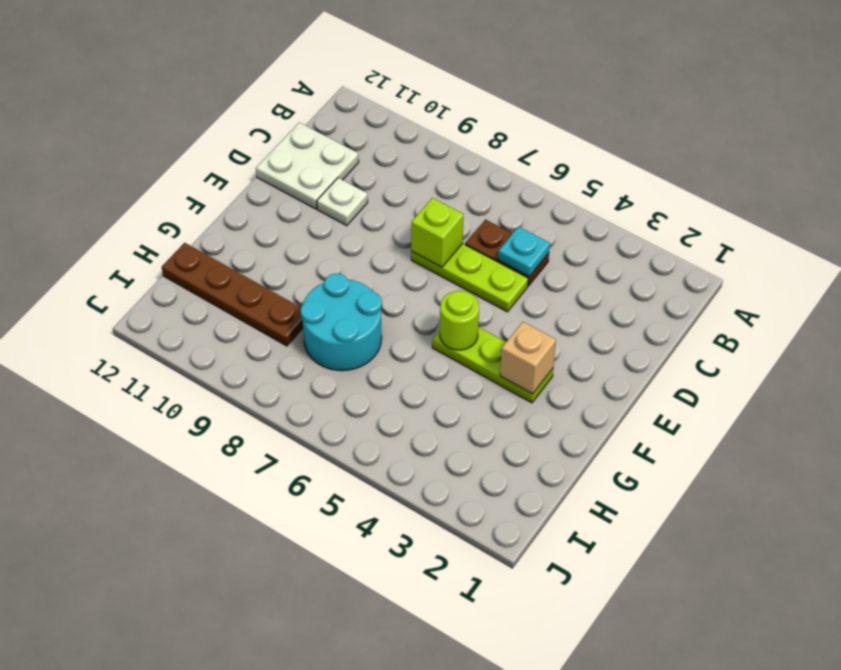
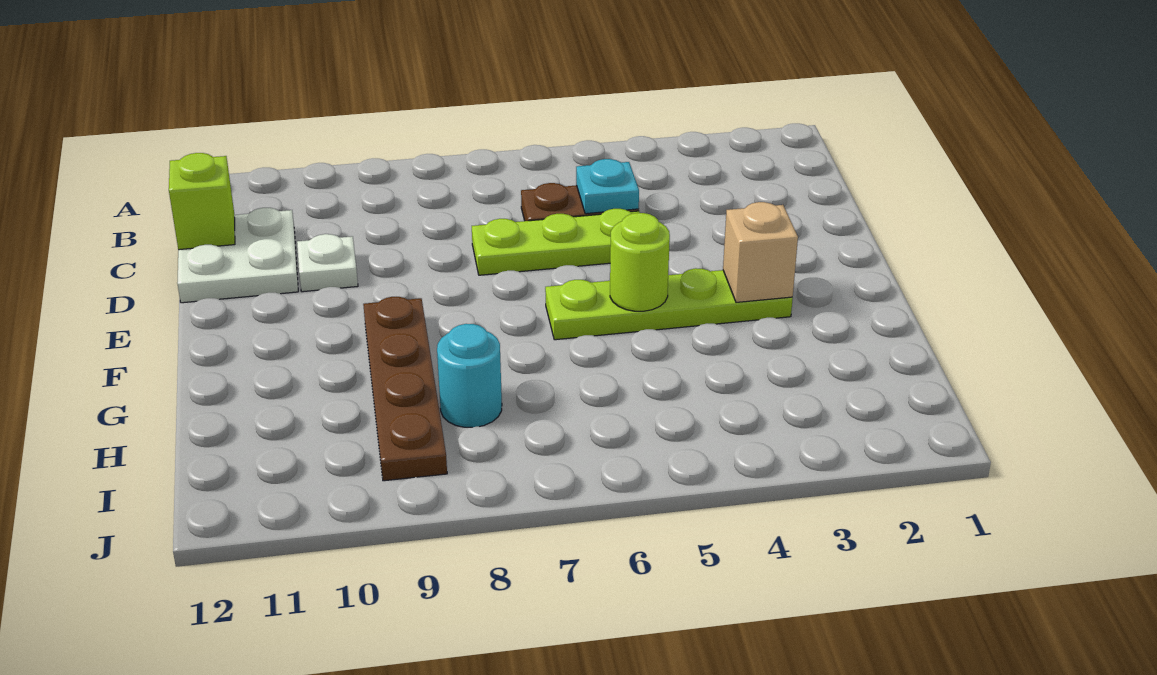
lime brick D7 level 2 -> lime brick C12 level 2
lime plate F3:F5 level 1 -> lime plate F3:F6 level 1
cyan round brick G7:H8 level 1 -> cyan round brick H8 level 1
brown plate H9:H12 level 1 -> brown plate F9:I9 level 1

